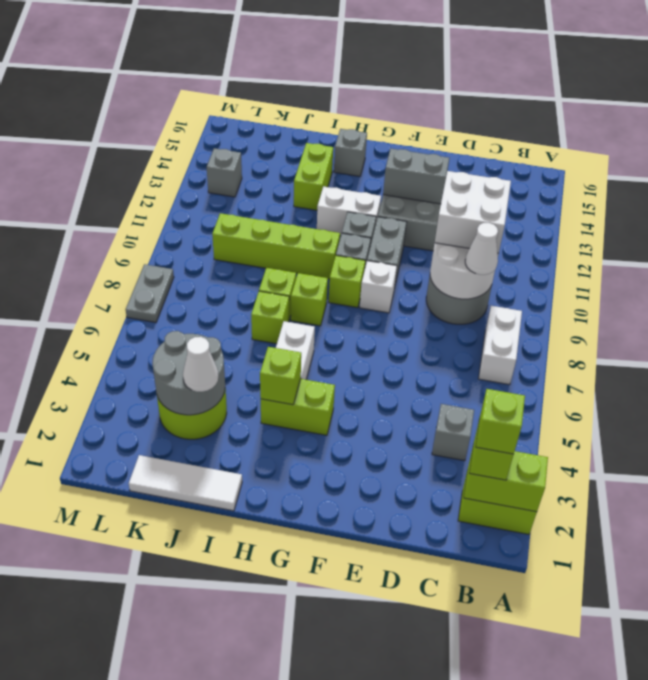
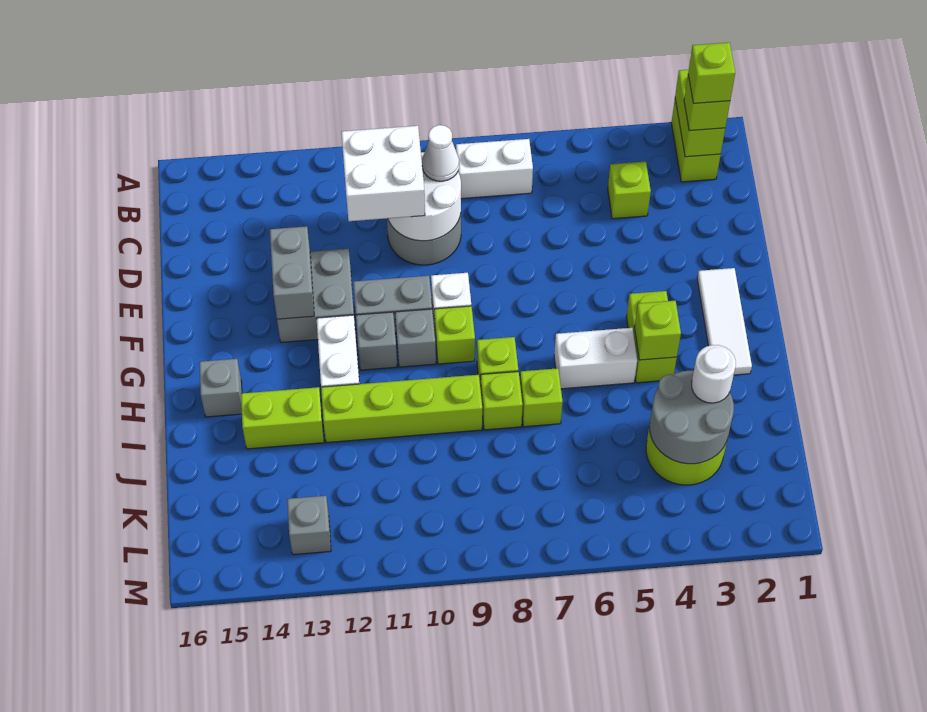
grey brick C4 level 1 -> lime brick C4 level 1
lime brick H10:K10 level 1 -> lime brick I9:I12 level 1
white tile I1:K1 level 1 -> white tile F2:H2 level 1
white cone J3 level 3 -> white round brick J3 level 3
grey plate M7:M8 level 1 -> none

